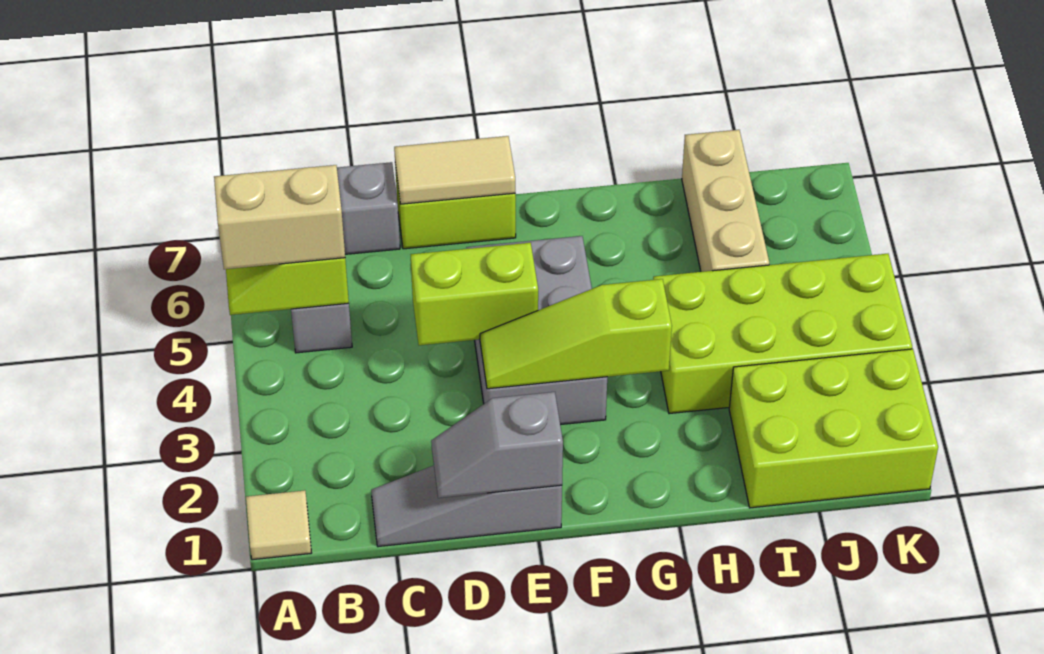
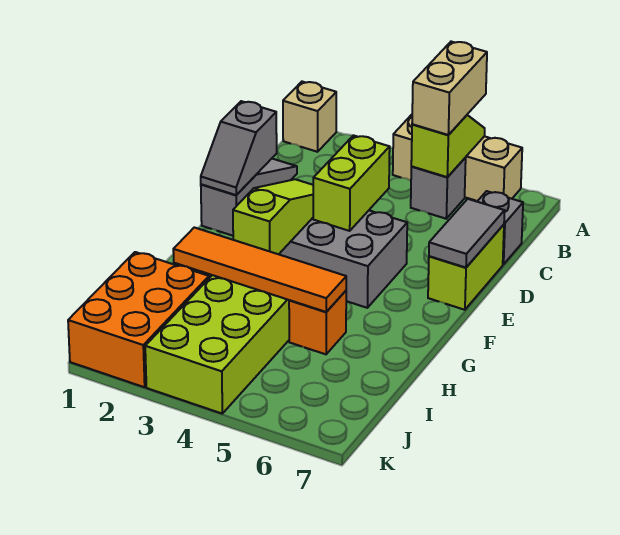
tan tile A1 level 1 -> tan brick A1 level 1
grey slope D1:E1 level 2 top E -> grey slope D1:E1 level 2 top D
tan tile D7:E7 level 2 -> grey tile D7:E7 level 2
none -> orange tile H2:H5 level 2
none -> orange brick H5 level 1
lime brick I1:K2 level 1 -> orange brick I1:K2 level 1
tan brick I5:I7 level 1 -> tan brick A4:A6 level 1

